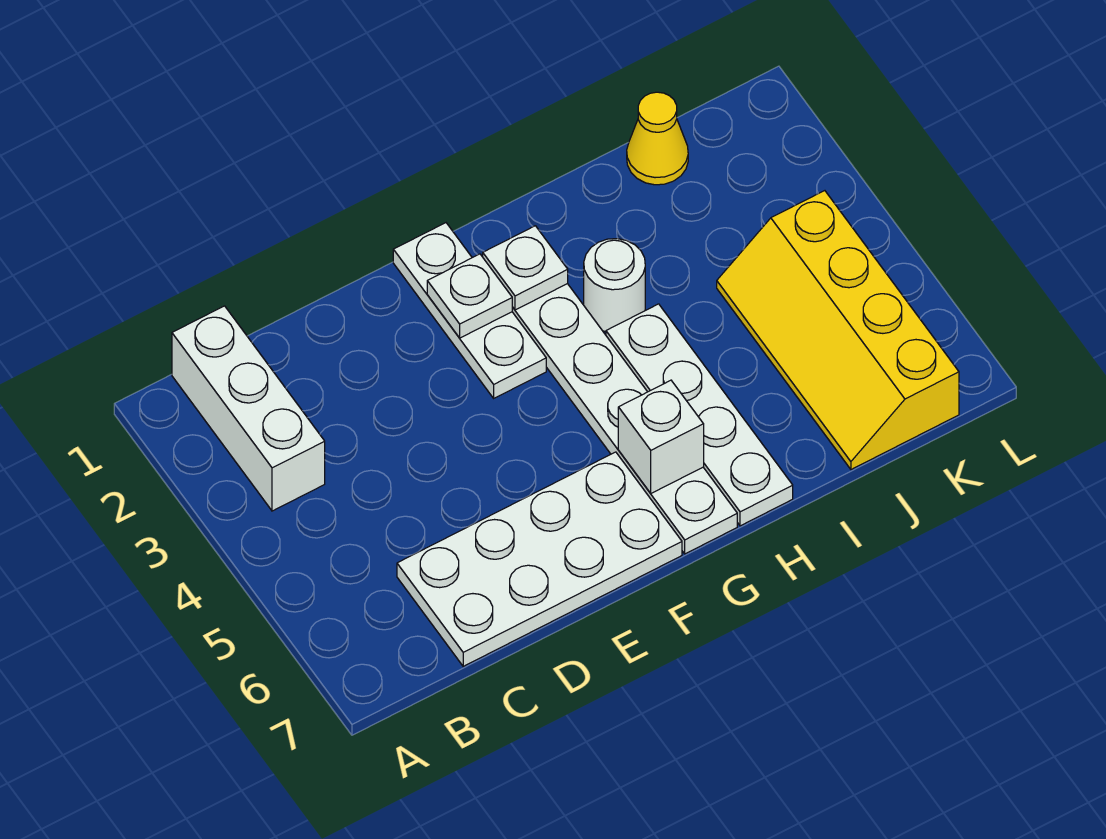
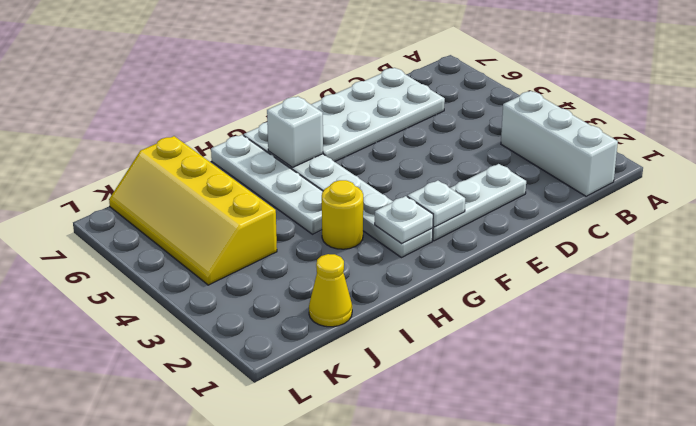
white plate F1:F3 level 1 -> white plate D2:F2 level 1
white round brick H3 level 1 -> yellow round brick H3 level 1
yellow slope J4:K7 level 1 top K -> yellow slope J4:K7 level 1 top J

